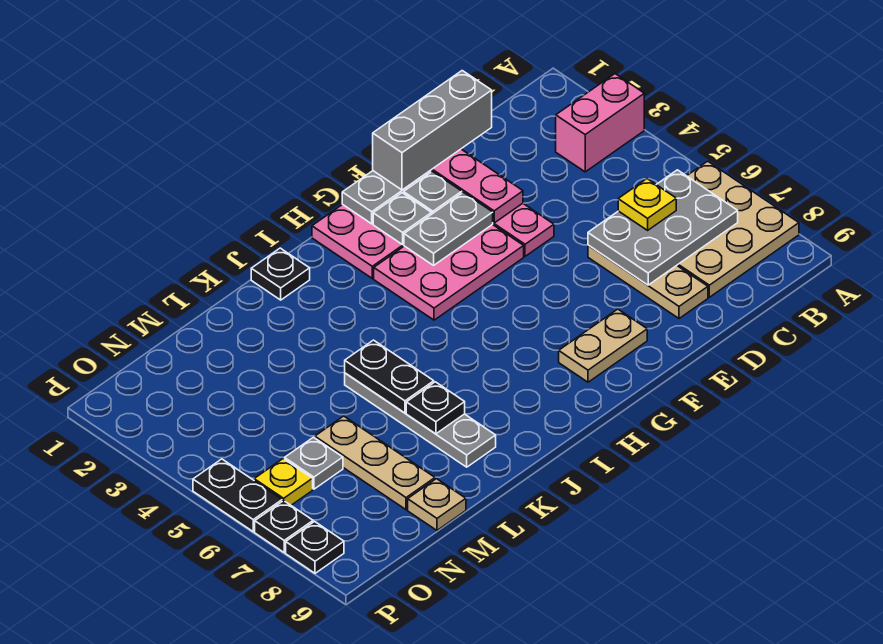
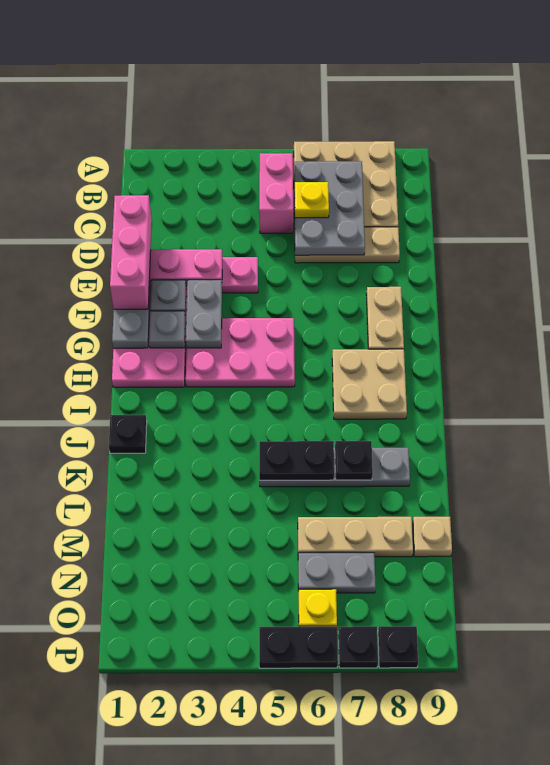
pink brick A3:B3 level 1 -> pink brick B5:C5 level 1
grey brick D1:F1 level 3 -> pink brick D1:F1 level 3
pink plate F3:H4 level 1 -> pink plate G3:H5 level 1
none -> tan plate H7:I8 level 1
grey plate N6 level 1 -> grey plate N6:N7 level 1

